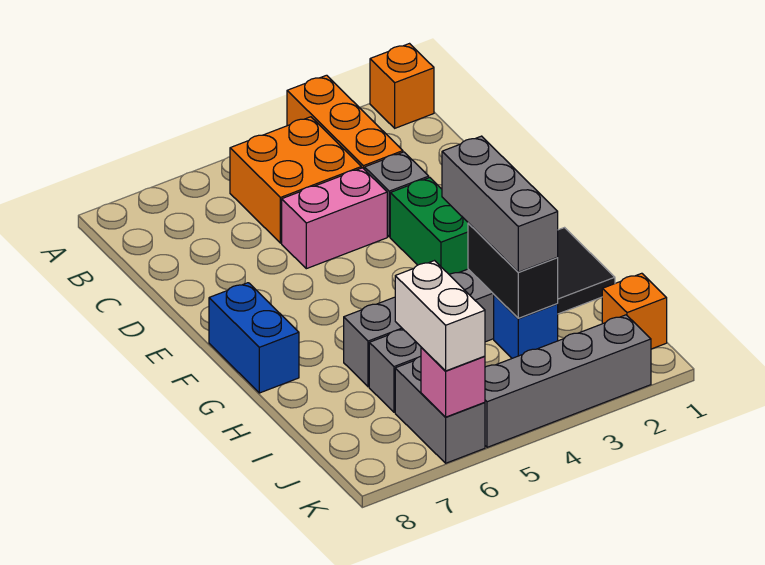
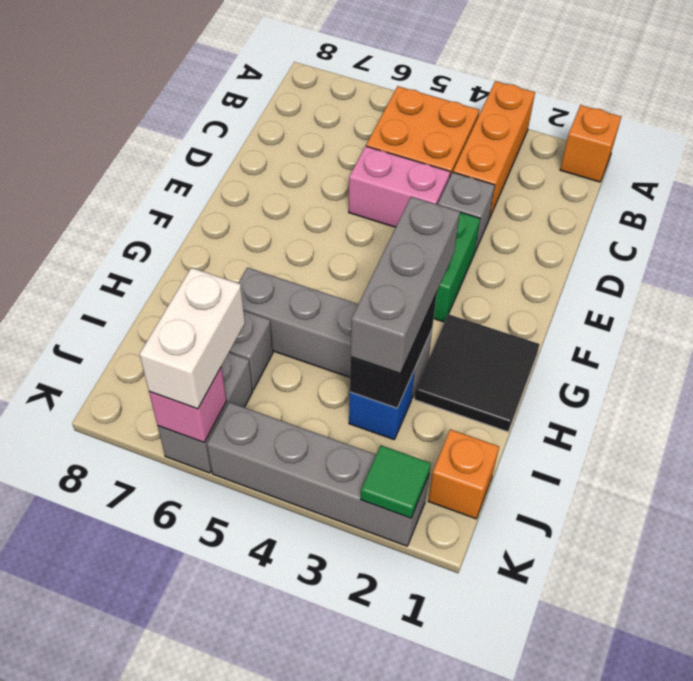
blue brick F8:G8 level 1 -> none
none -> green tile K2 level 2

